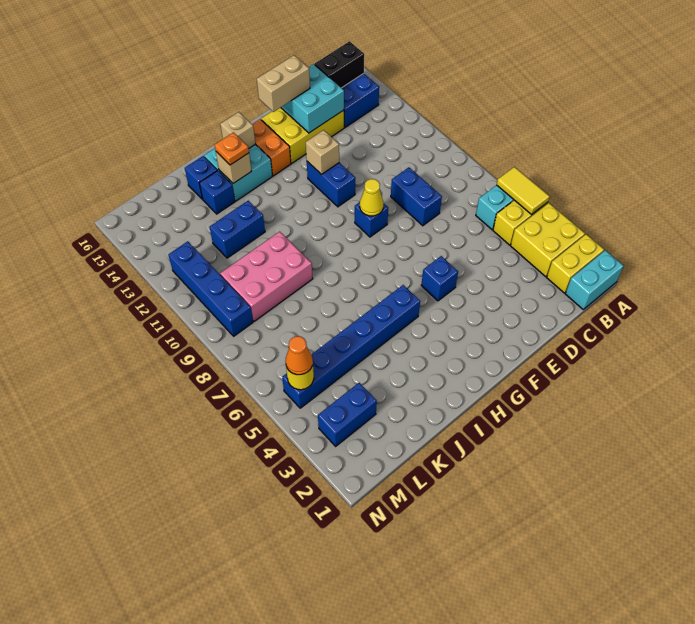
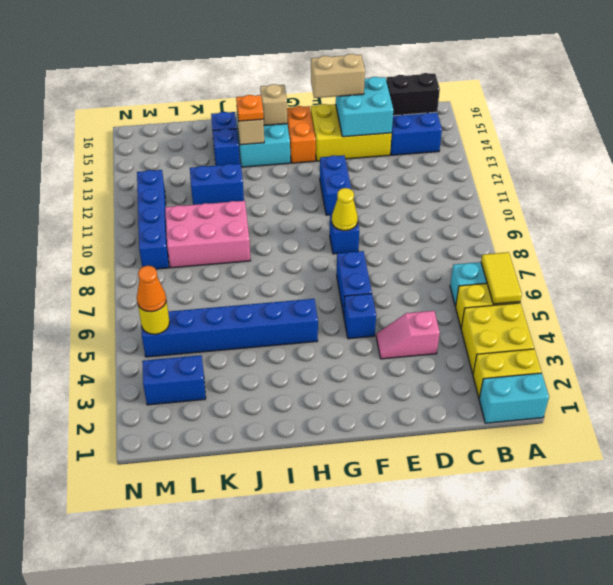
none -> pink slope D4:E4 level 1 top D
blue brick D8:D9 level 1 -> blue brick F6:F7 level 1
tan brick F12 level 2 -> none

